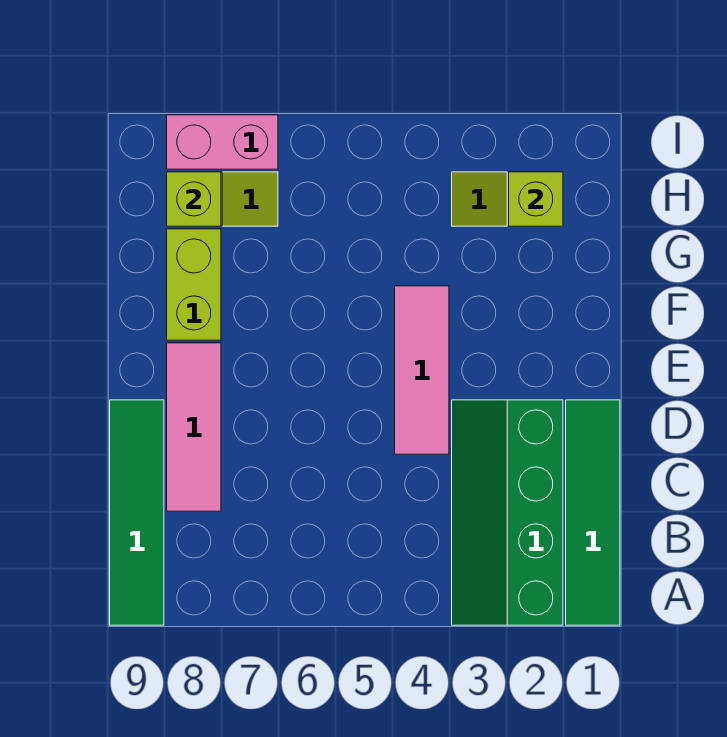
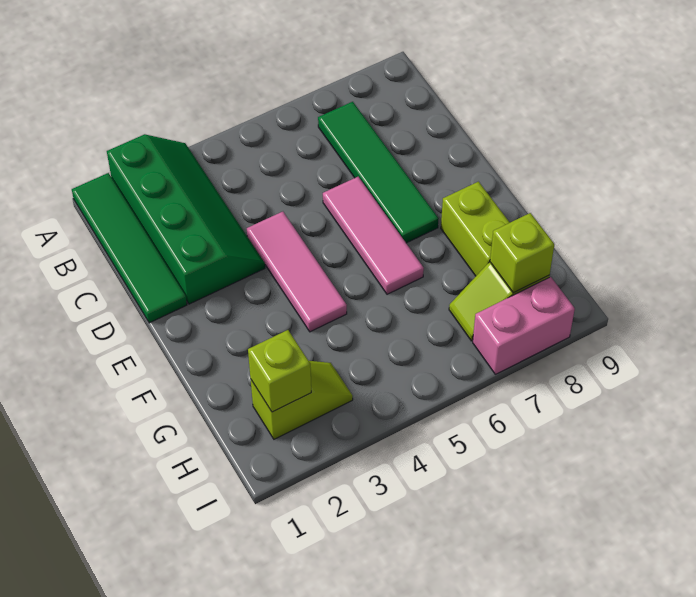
green tile A9:D9 level 1 -> green tile B7:E7 level 1
pink tile C8:E8 level 1 -> pink tile D6:F6 level 1

